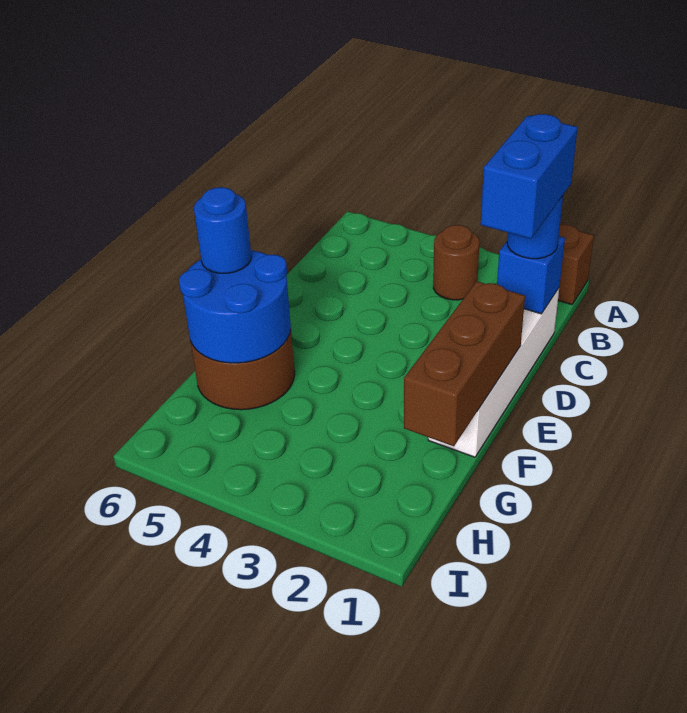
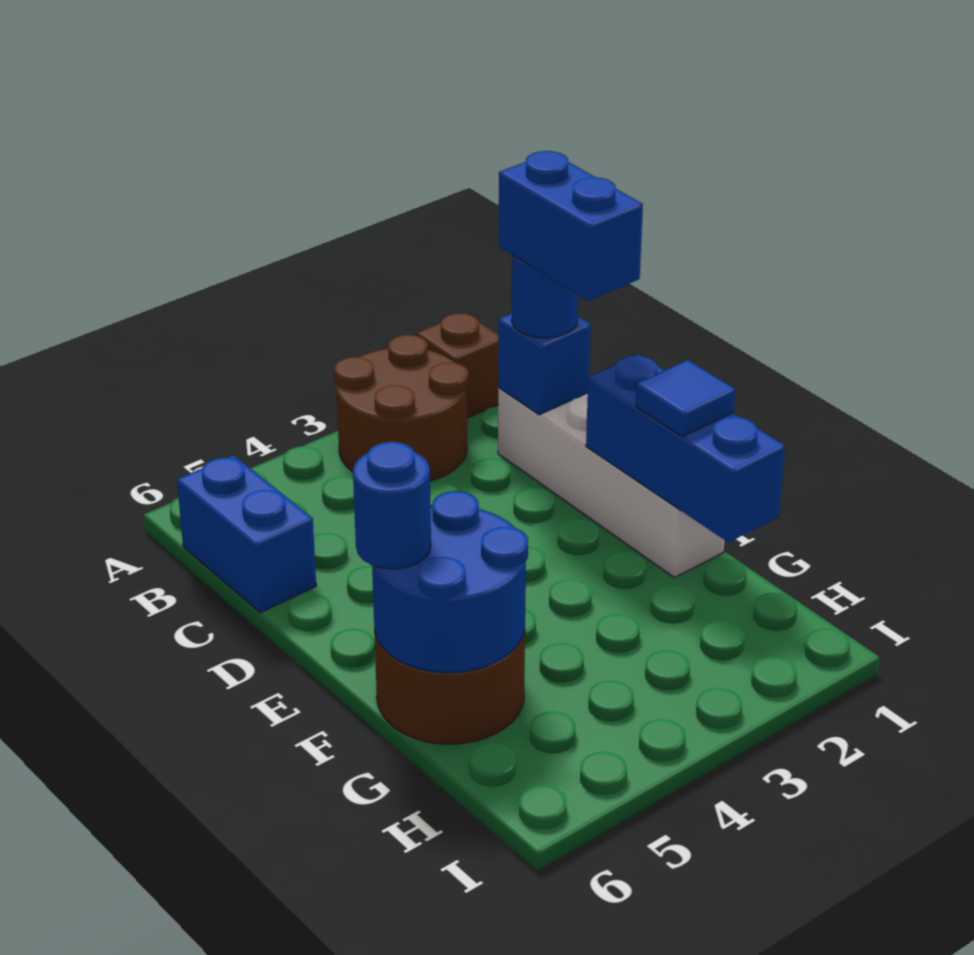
brown round brick B3 level 1 -> brown round brick A2:B3 level 1
none -> blue brick B6:C6 level 1
brown brick E1:G1 level 2 -> blue brick E1:G1 level 2
none -> blue tile F1 level 3

